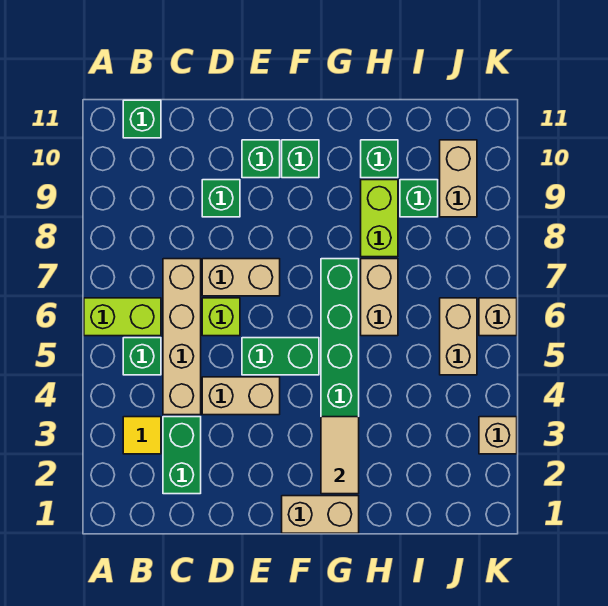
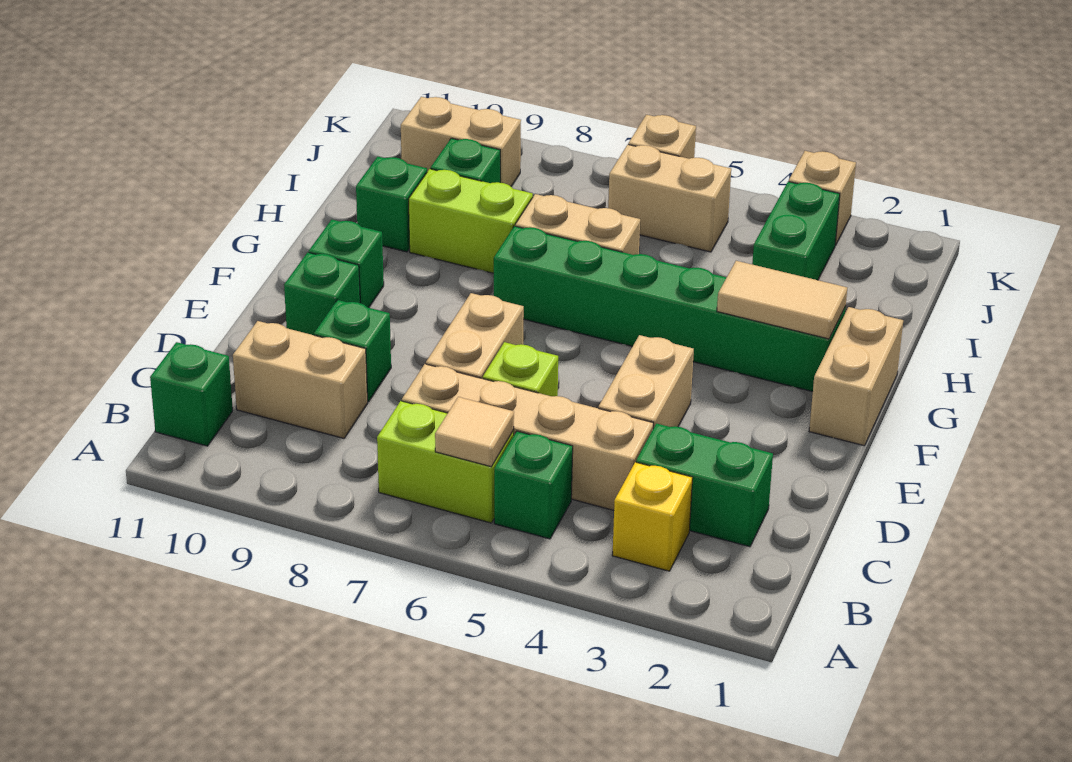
lime brick A6:B6 level 1 -> lime brick B6:B7 level 1
yellow tile B3 level 1 -> yellow brick B3 level 1
none -> tan tile B6 level 2
none -> tan brick C9:C10 level 1
green brick E5:F5 level 1 -> green brick I3:J3 level 1

